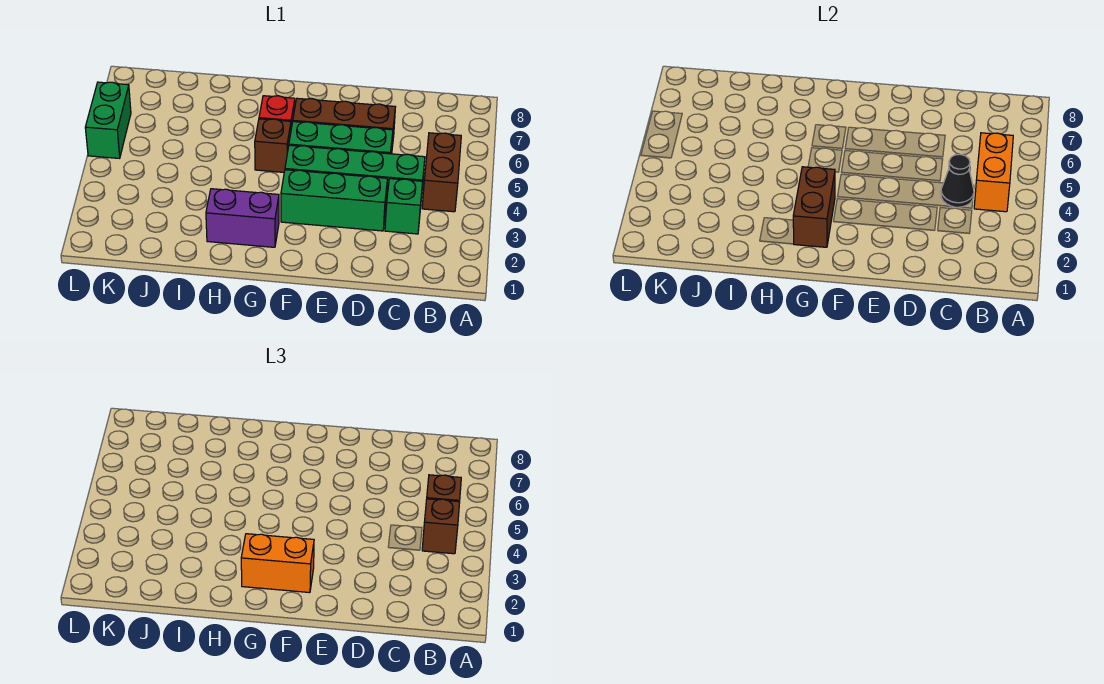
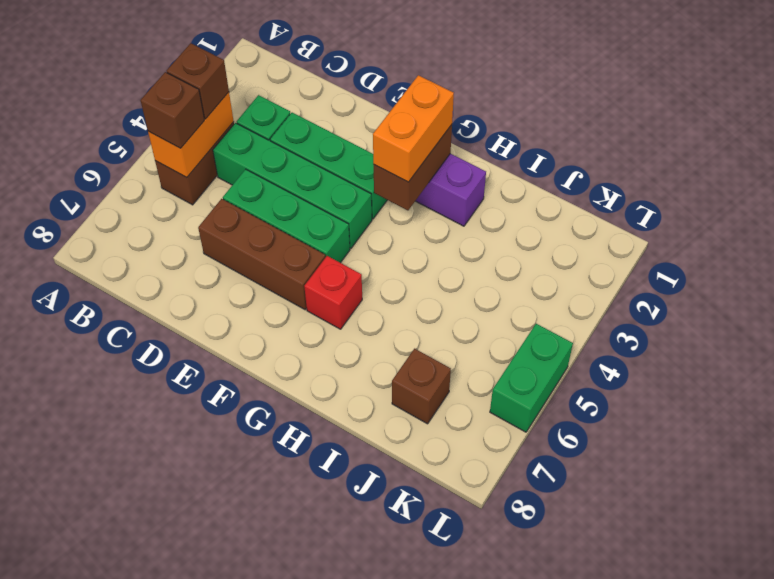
black cone C4 level 2 -> none
orange brick F2:G2 level 3 -> orange brick G2:G3 level 3
brown brick G5 level 1 -> brown brick J7 level 1

